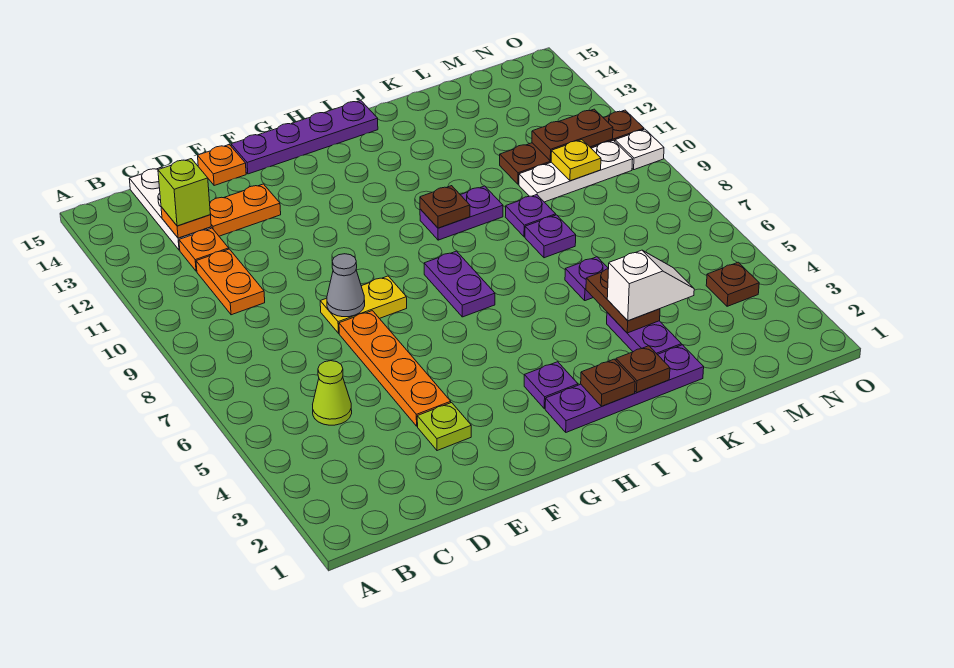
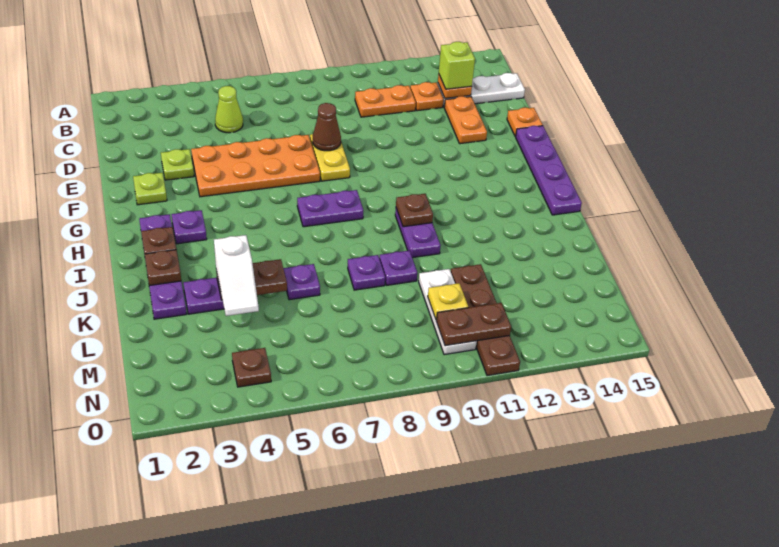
orange plate E4:E7 level 1 -> orange plate E4:F7 level 1
grey cone E8 level 2 -> brown cone E8 level 2
none -> lime plate F2 level 1
brown plate M11:N11 level 2 -> brown plate N10:N11 level 2
white plate O10 level 1 -> none

